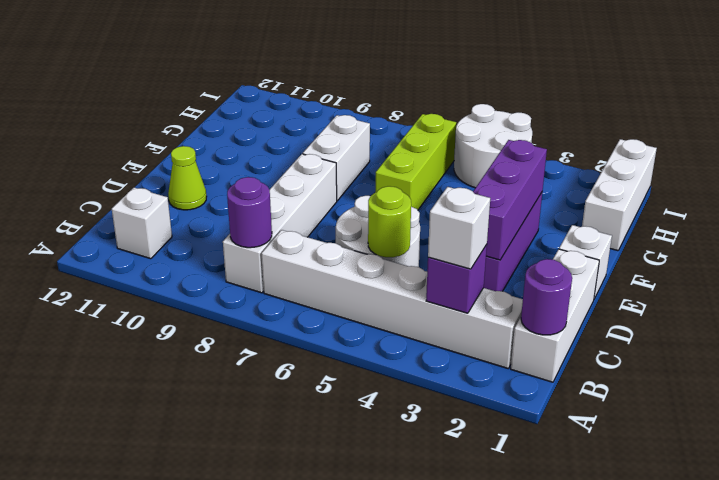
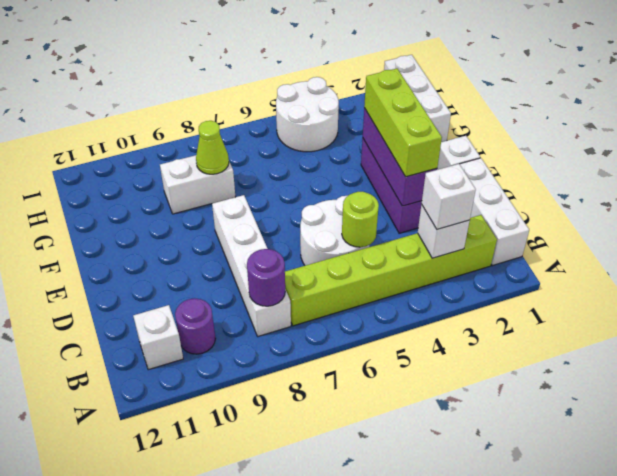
purple round brick B1 level 2 -> purple round brick B10 level 1
white brick B2:B7 level 1 -> lime brick B2:B7 level 1
purple brick B3 level 2 -> white brick B3 level 2
lime cone D11 level 1 -> lime cone G8 level 2
lime brick F6:H6 level 1 -> lime brick D3:F3 level 3
white brick F8:G8 level 1 -> white brick G8:G9 level 1

